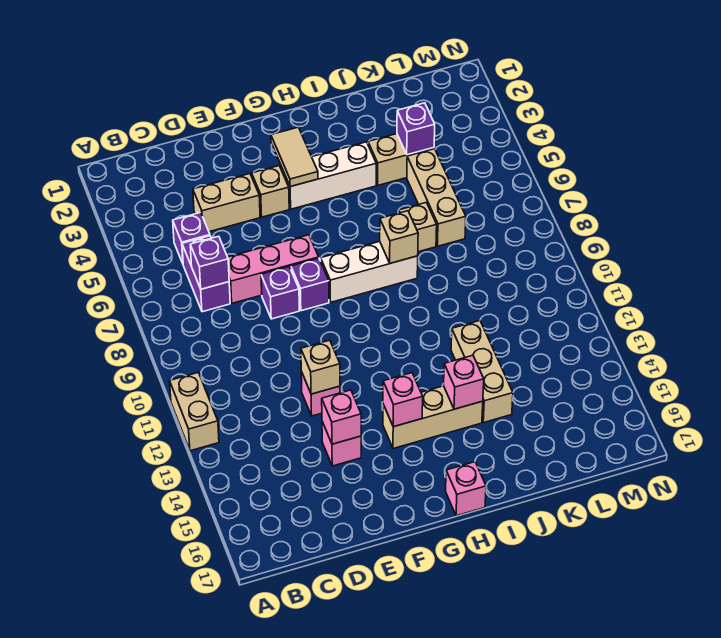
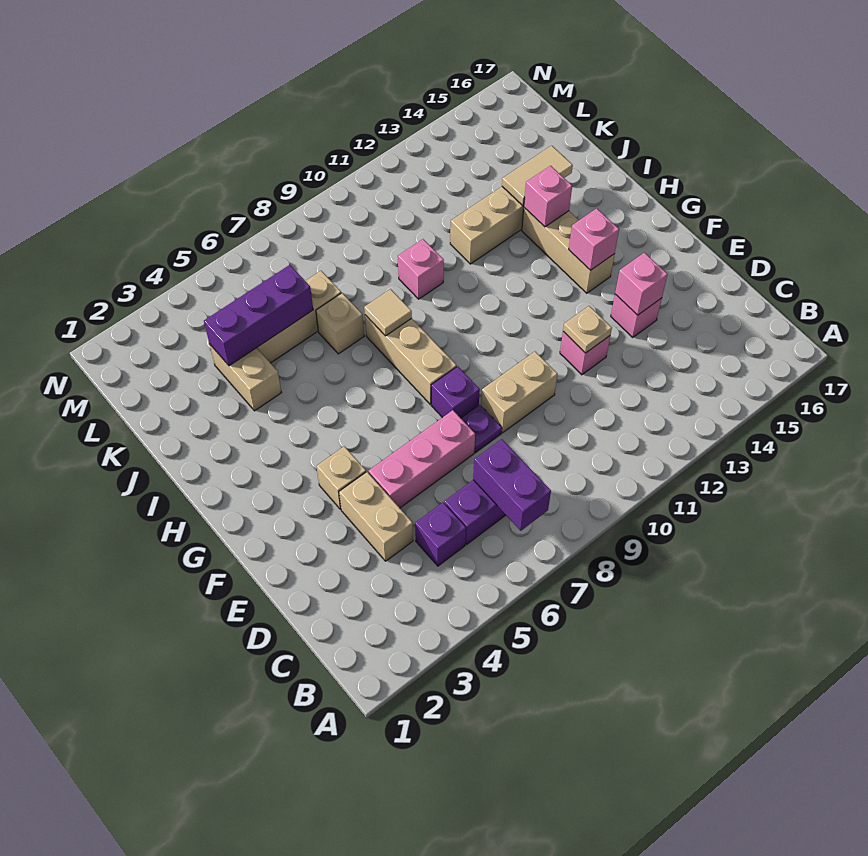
tan brick A11:A12 level 1 -> tan brick E9:E10 level 1
purple brick C7 level 2 -> purple brick B7:C7 level 2
pink brick D7:F7 level 1 -> pink brick E5:E7 level 1
purple brick E8 level 1 -> purple plate E8 level 1
tan brick E12 level 2 -> tan plate E12 level 2
tan tile G3:G4 level 2 -> tan tile J14:J15 level 2
white brick G4:I4 level 1 -> none
white brick G8:I8 level 1 -> tan brick G8:I8 level 1
pink brick H17 level 1 -> pink brick J10 level 1
tan brick I8 level 2 -> tan tile I8 level 2
purple brick K4 level 2 -> purple brick K4:K6 level 2

